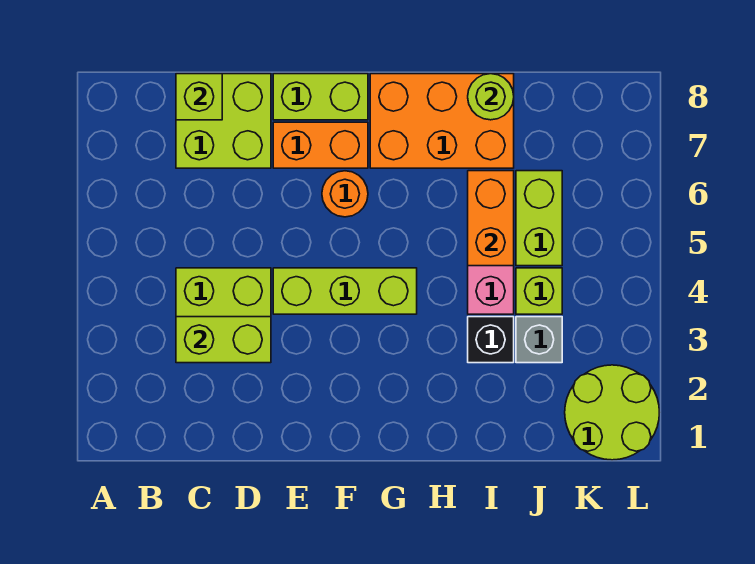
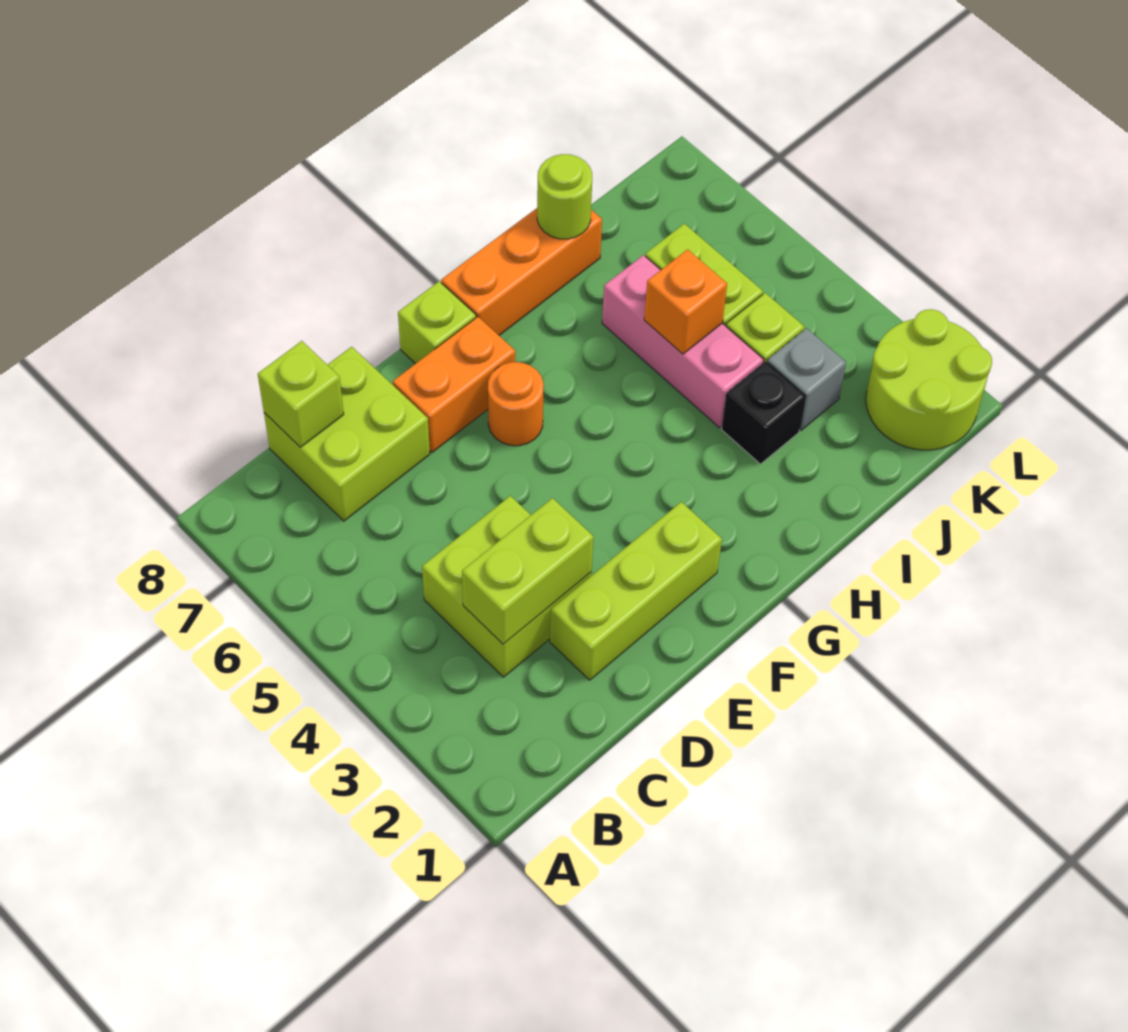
lime brick E4:G4 level 1 -> lime brick D2:F2 level 1
lime brick E8:F8 level 1 -> lime brick F8 level 1
orange brick G7:I8 level 1 -> orange brick G8:I8 level 1
orange brick I5:I6 level 2 -> orange brick I5 level 2

